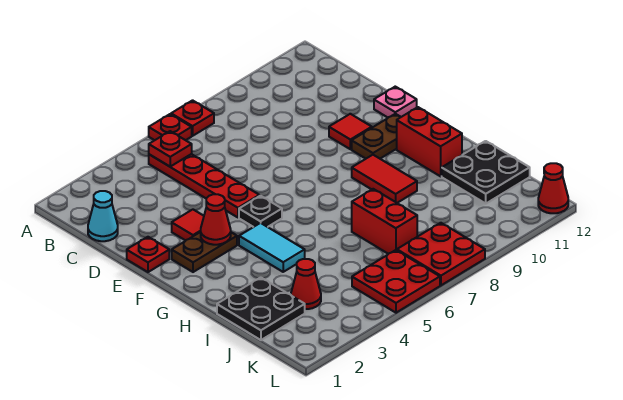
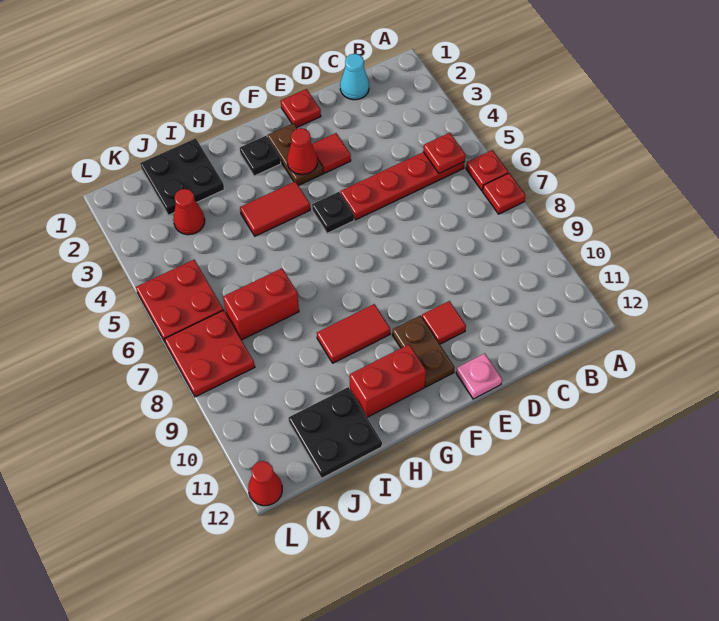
none -> black plate G2 level 1
cyan tile G4:H4 level 1 -> red tile G4:H4 level 1

